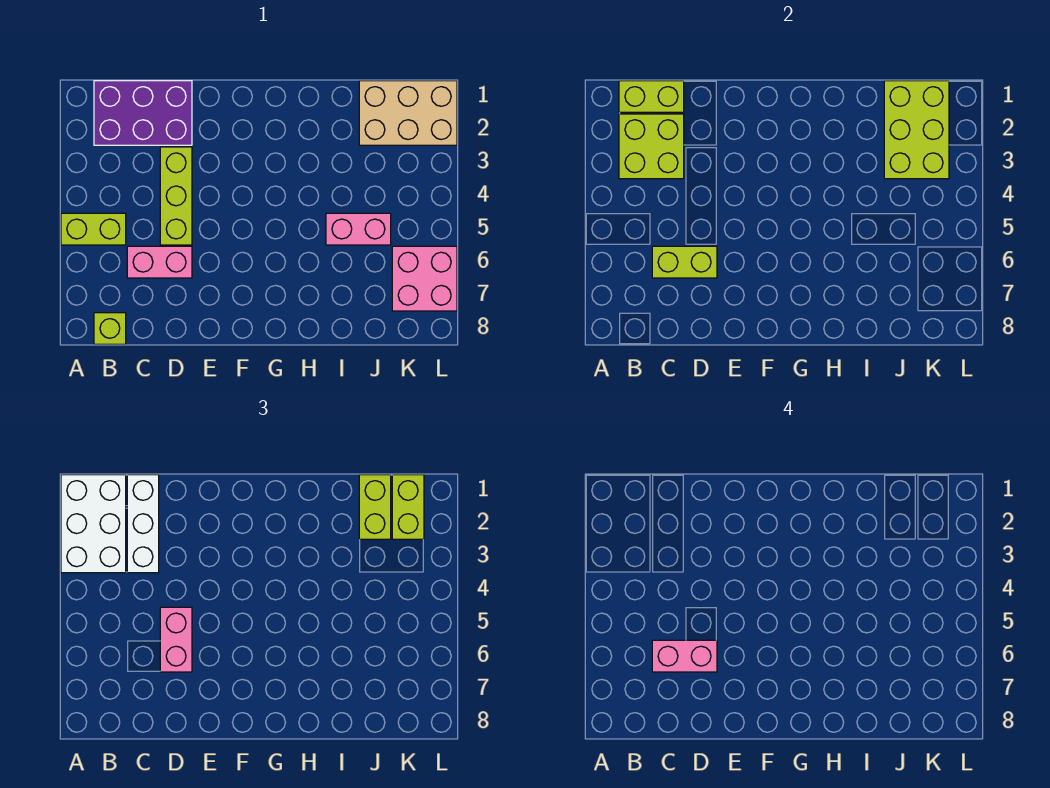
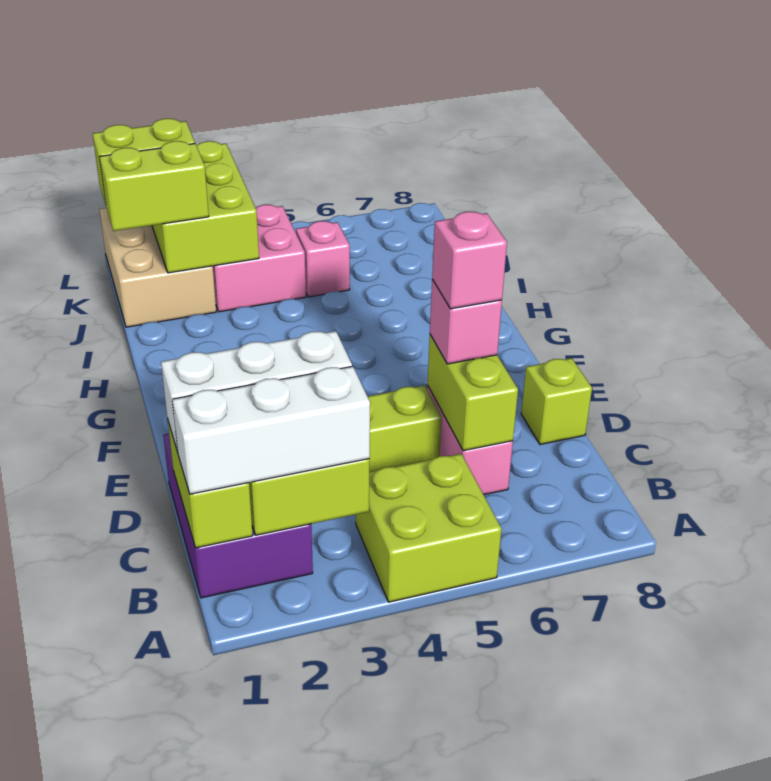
white brick A1:B3 level 3 -> white brick B1:B3 level 3
lime brick A5:B5 level 1 -> lime brick A4:B5 level 1
lime brick B8 level 1 -> lime brick D8 level 1
pink brick C6:D6 level 4 -> pink brick D6 level 4
pink brick D5:D6 level 3 -> pink brick D6 level 3
pink brick I5:J5 level 1 -> pink brick J5 level 1
lime brick J1:K3 level 2 -> lime brick J2:L3 level 2
pink brick K6:L7 level 1 -> pink brick J3:K4 level 1

